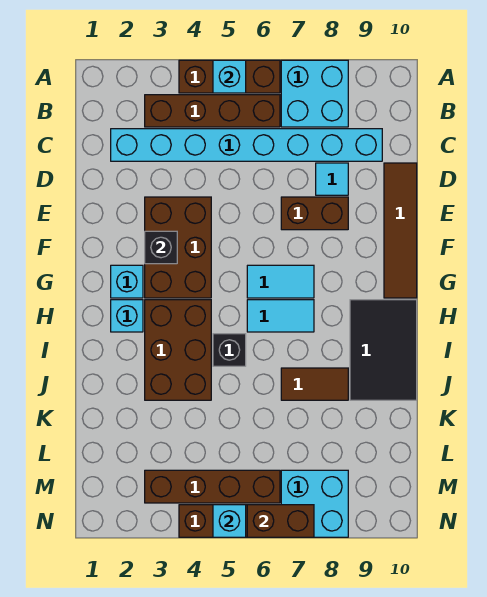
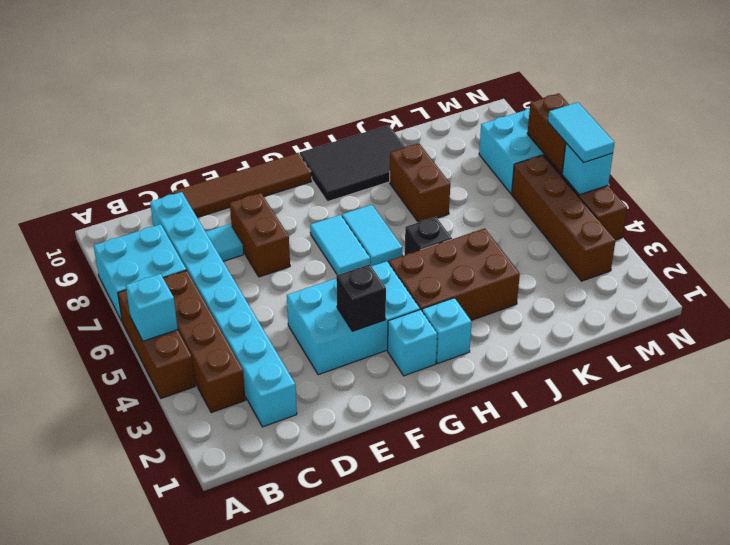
brown brick E3:G4 level 1 -> cyan brick E3:G4 level 1
brown tile J7:J8 level 1 -> brown brick J7:J8 level 1
none -> cyan tile N5:N6 level 3

